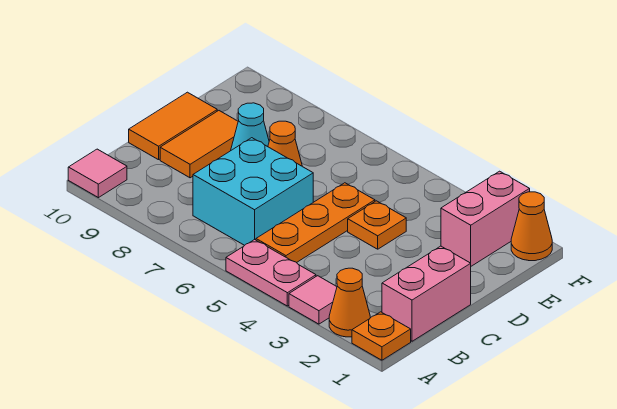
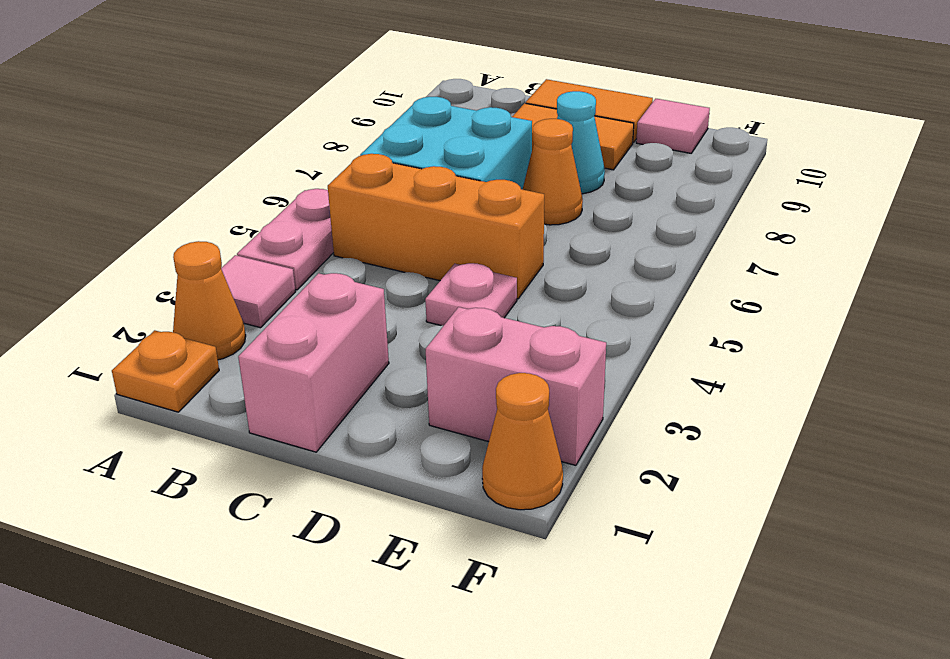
pink tile A10 level 1 -> pink tile E10 level 1
pink brick B1:C1 level 1 -> pink brick C1:C2 level 1
orange plate B5:D5 level 1 -> orange brick B5:D5 level 1
orange plate D4 level 1 -> pink plate D4 level 1

